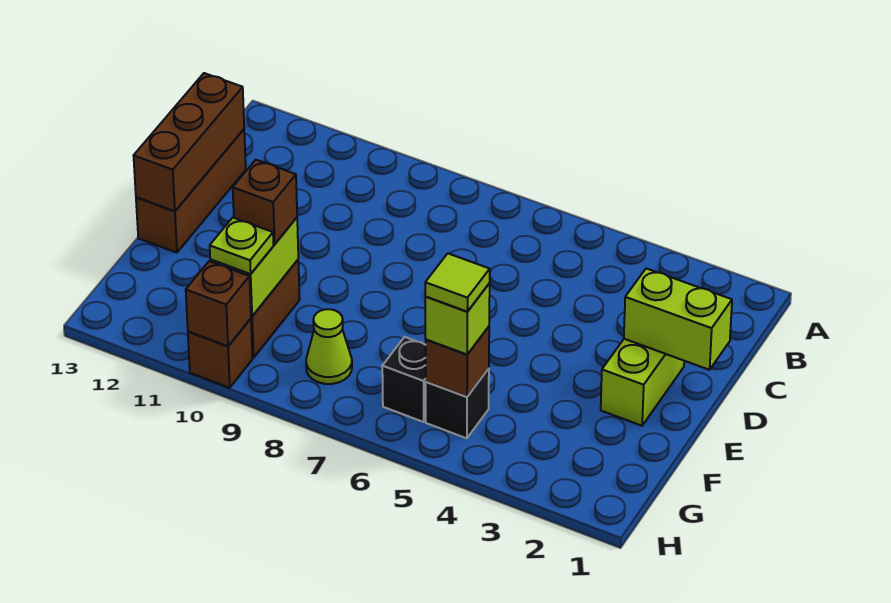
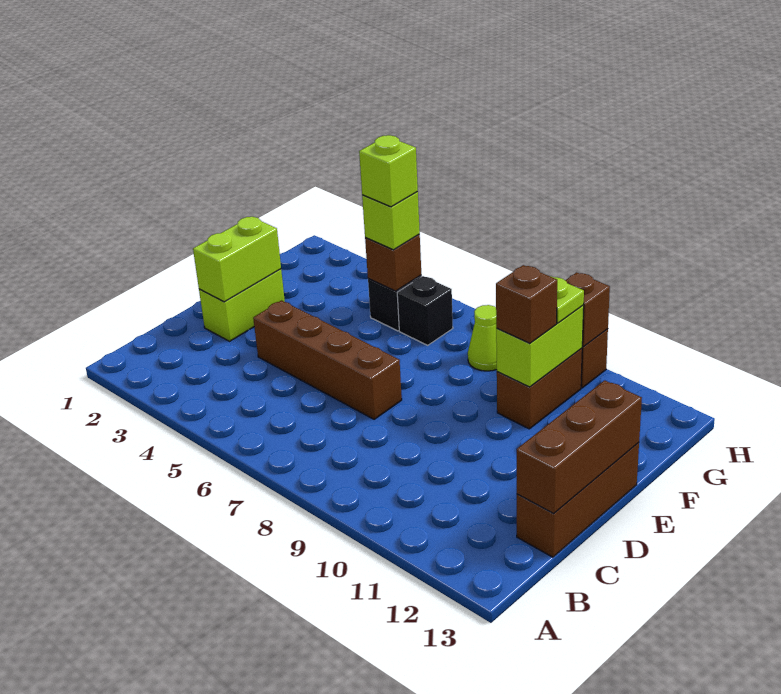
lime brick D1:D2 level 2 -> lime brick D2:E2 level 2
none -> brown brick D4:D7 level 1
lime tile G5 level 4 -> lime brick G5 level 4

